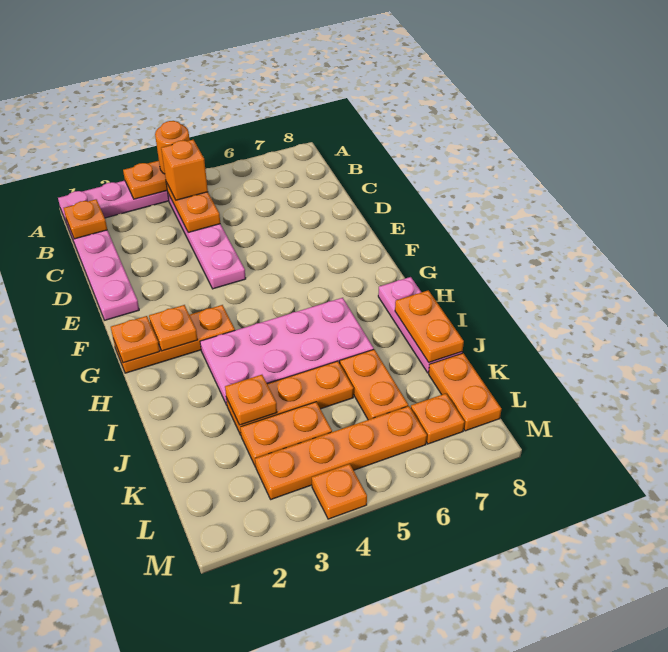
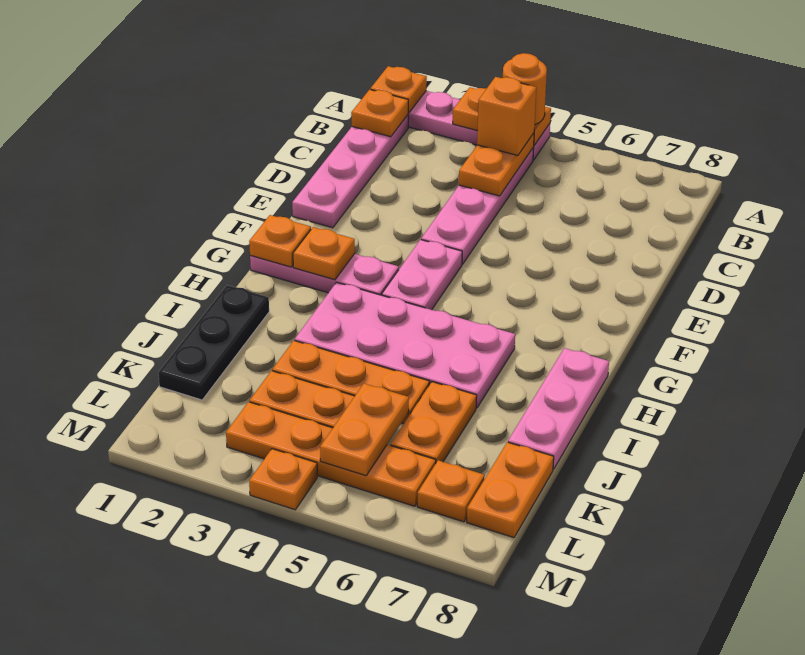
none -> pink plate F4:G4 level 1
orange plate G1:G3 level 1 -> pink plate G1:G3 level 1
none -> black plate I1:K1 level 1
orange plate I8:J8 level 2 -> orange plate K5:L5 level 2
orange plate J3 level 2 -> orange plate A1 level 2

